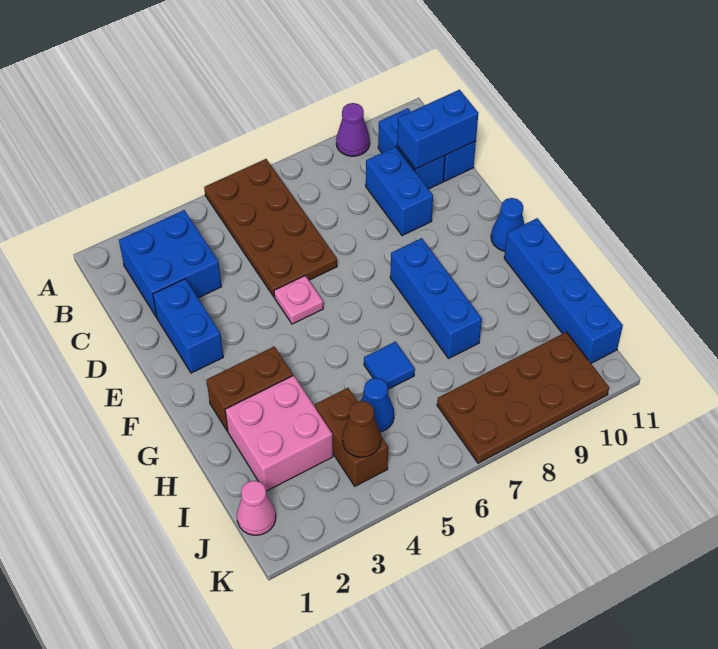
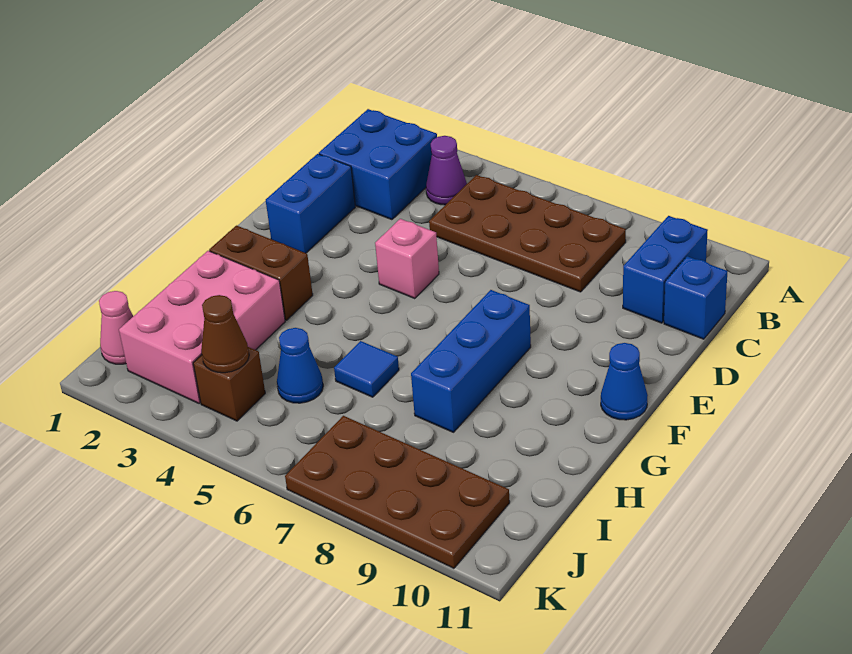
brown plate A5:D6 level 1 -> brown plate B5:C8 level 1
purple cone A9 level 1 -> purple cone B4 level 1
blue brick C9:D9 level 1 -> none
blue brick C10:C11 level 2 -> none
pink plate E5 level 1 -> pink brick E5 level 1
blue brick G11:J11 level 1 -> none
pink brick H2:I3 level 1 -> pink brick H2:J3 level 1
brown brick I4:J4 level 1 -> brown brick J4 level 1

